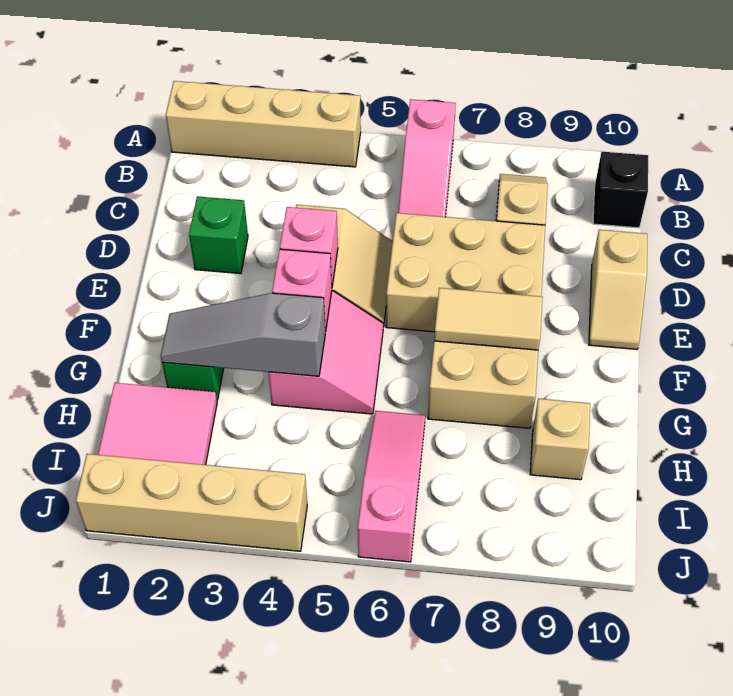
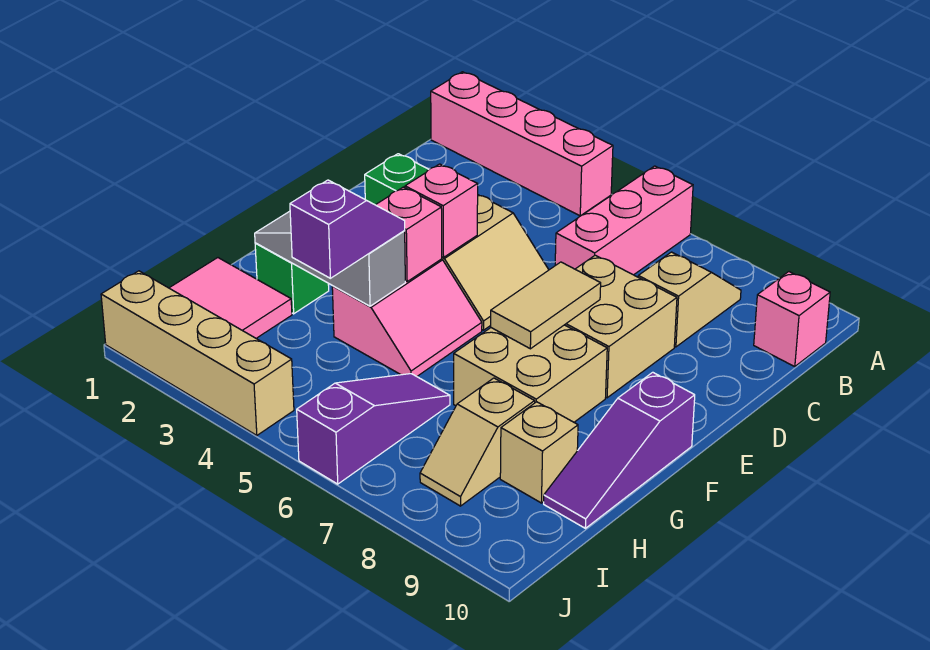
tan brick A1:A4 level 1 -> pink brick A1:A4 level 1
pink slope A6:C6 level 1 top A -> pink brick A6:C6 level 1
black brick B10 level 1 -> pink brick B10 level 1
tan brick D6:E8 level 1 -> tan brick D7:E8 level 1
tan slope D10:E10 level 1 top D -> tan slope H8:I8 level 1 top H
tan tile F7:F8 level 2 -> tan tile E7:F7 level 2
none -> purple slope F10:H10 level 1 top F
none -> purple slope G4:H4 level 3 top H
pink slope H6:J6 level 1 top J -> purple slope H6:J6 level 1 top J

